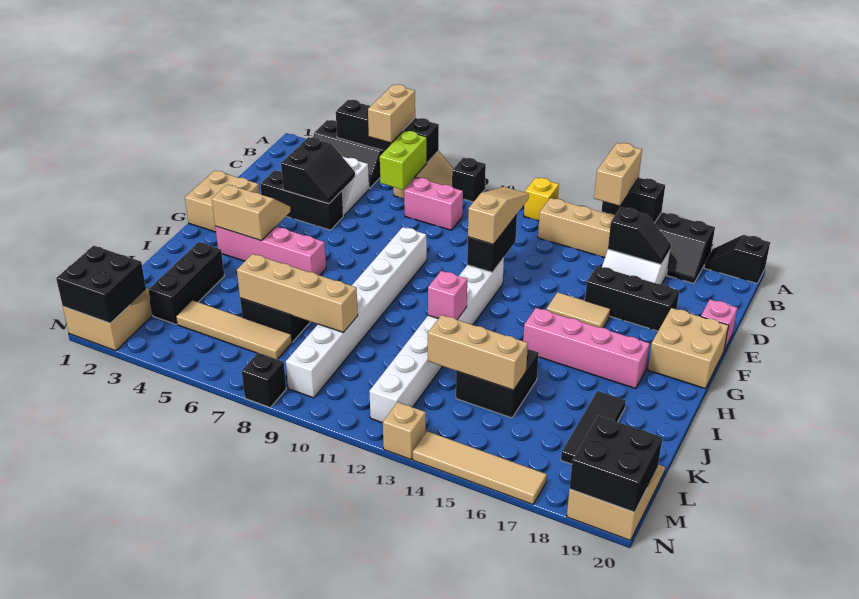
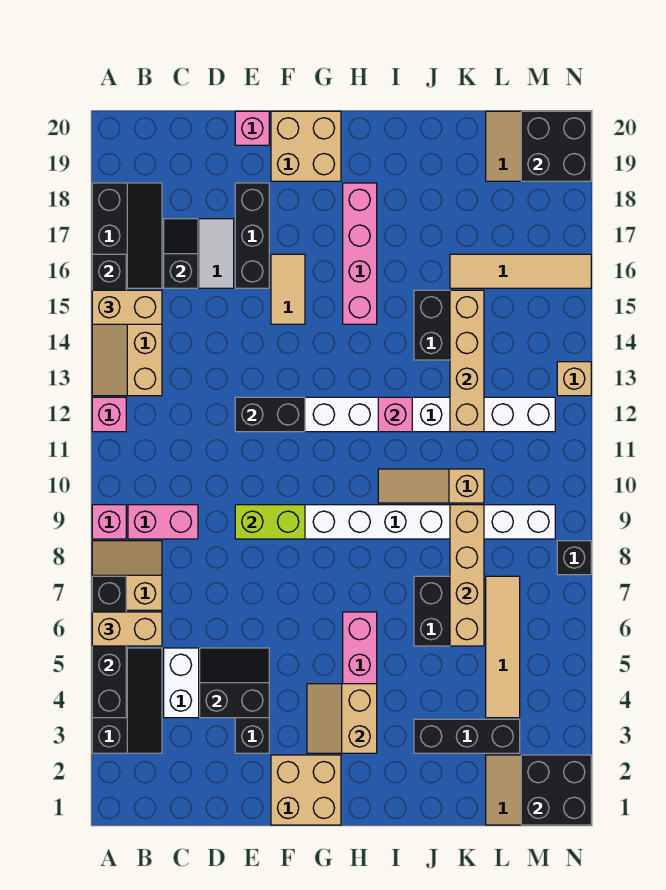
black brick A9 level 1 -> pink brick A9 level 1
yellow brick A12 level 1 -> pink brick A12 level 1
black slope A19:A20 level 1 top 20 -> none
lime brick B7:C7 level 2 -> lime brick E9:F9 level 2
pink brick C8:C9 level 1 -> pink brick B9:C9 level 1
tan slope D12:F12 level 3 top F -> tan slope I10:K10 level 1 top K
black tile J18:L18 level 1 -> none
tan brick K13:K15 level 2 -> tan brick K12:K15 level 2
tan tile N14:N17 level 1 -> tan tile K16:N16 level 1

